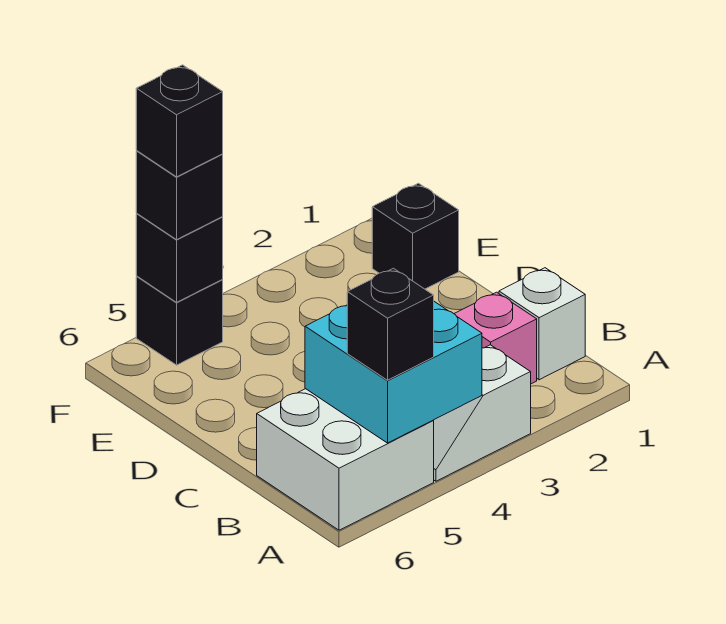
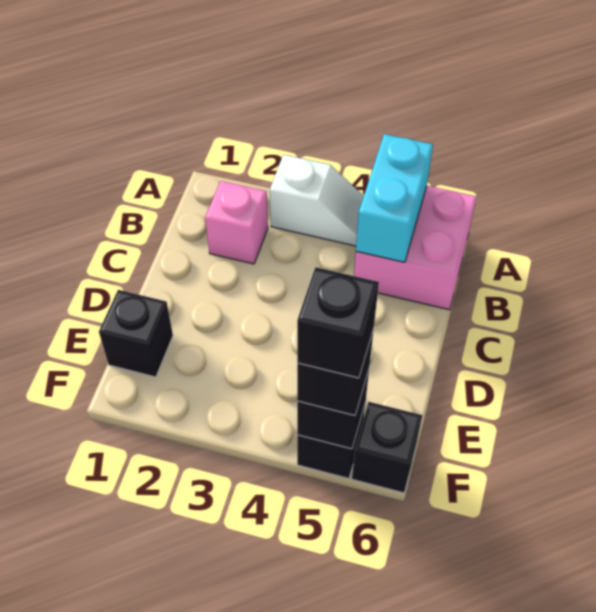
cyan brick A4:B5 level 2 -> cyan brick A5:B5 level 2
white brick A5:B6 level 1 -> pink brick A5:B6 level 1
black brick A5 level 3 -> black brick F6 level 1
white brick B1 level 1 -> none

